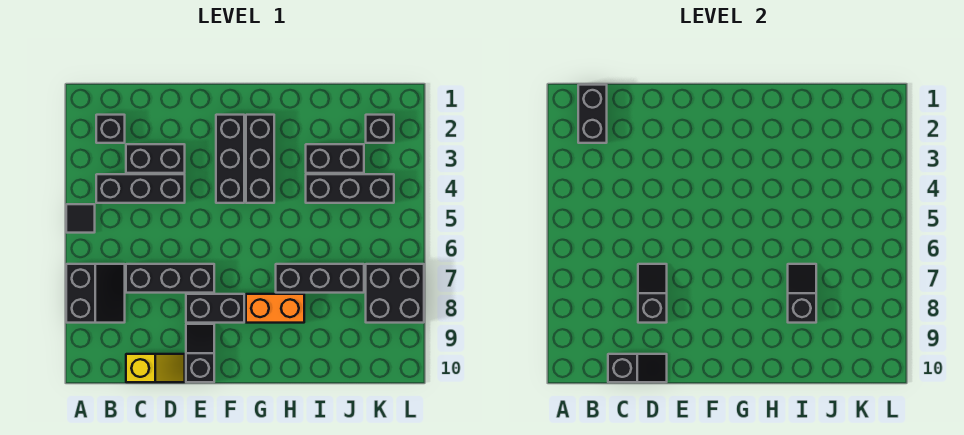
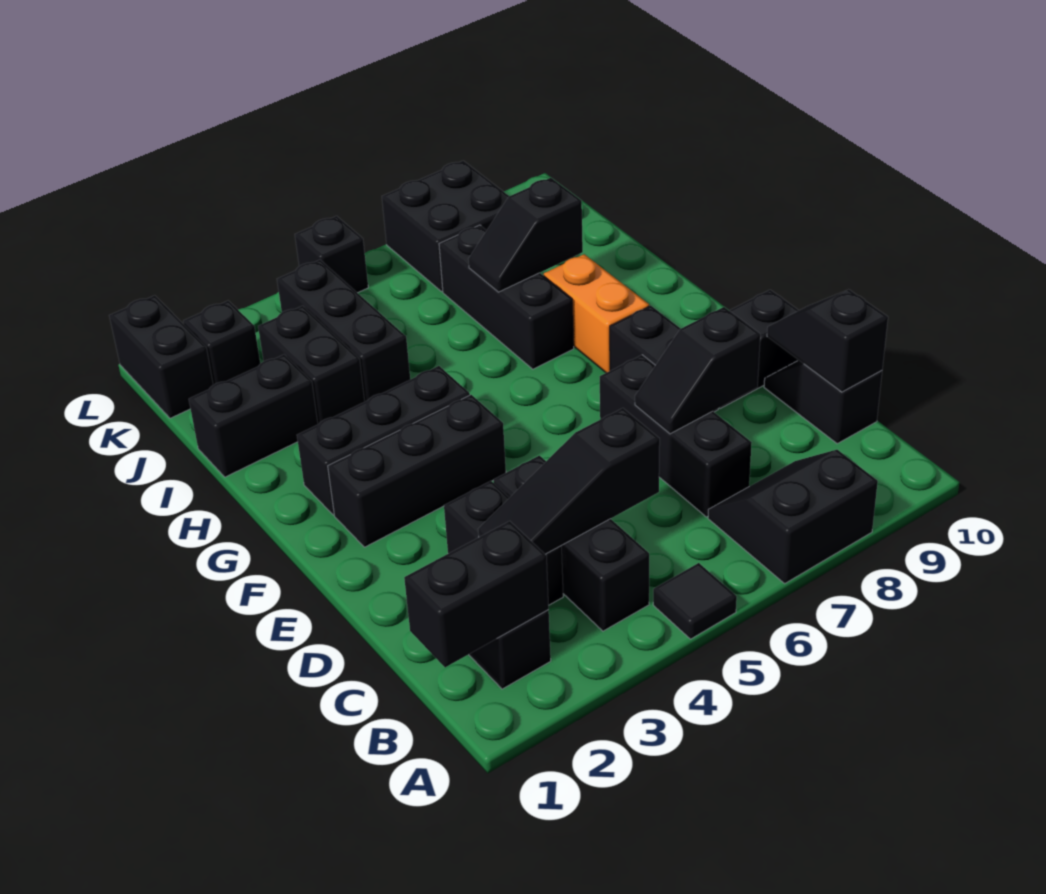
none -> black slope C3:C5 level 2 top 5
yellow slope C10:D10 level 1 top C -> black slope C10:D10 level 1 top C
none -> black brick I1:I2 level 1
none -> black brick K1:L1 level 1
none -> black brick L5 level 1

